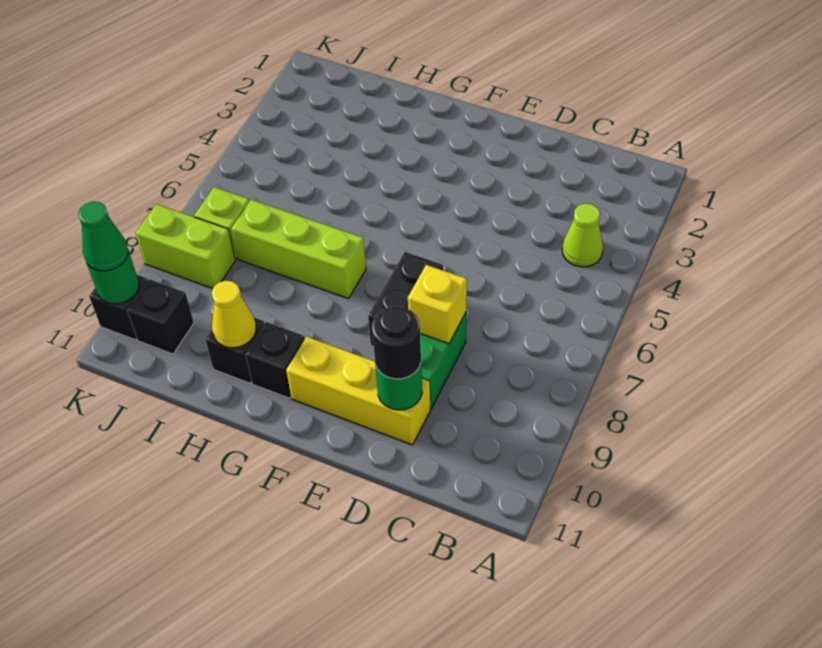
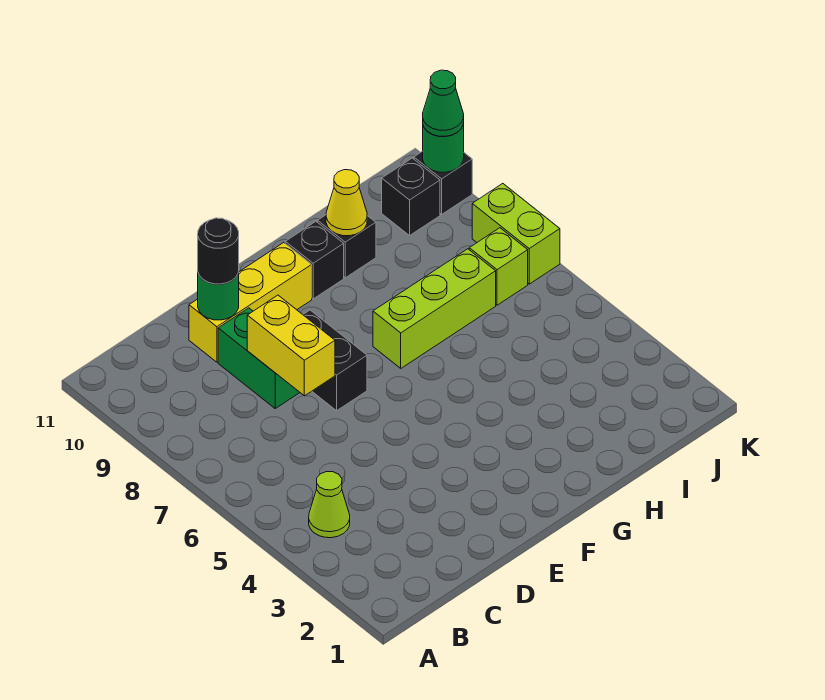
yellow brick D8 level 2 -> yellow brick D7:D8 level 2
lime brick J8:K8 level 1 -> lime brick K7:K8 level 1

